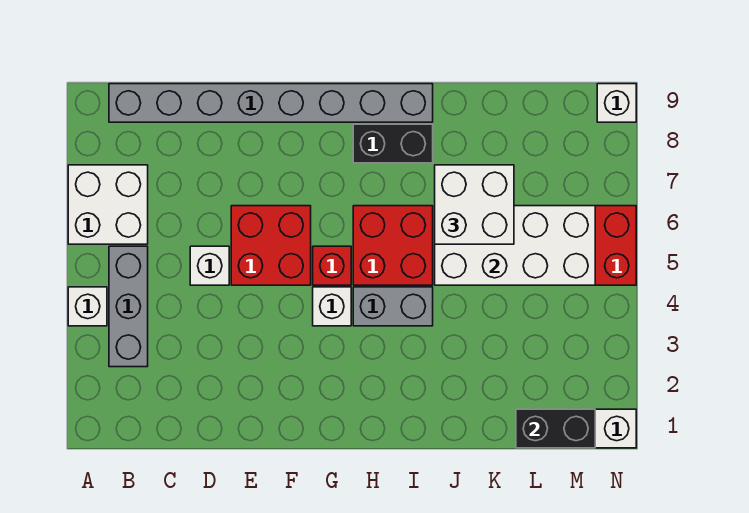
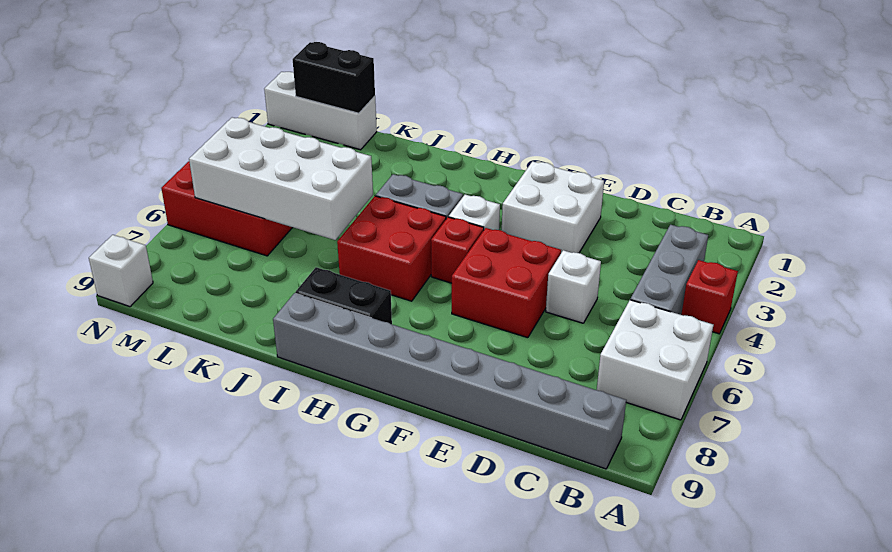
white brick A4 level 1 -> red brick A4 level 1
white brick J6:K7 level 3 -> white brick E2:F3 level 1

